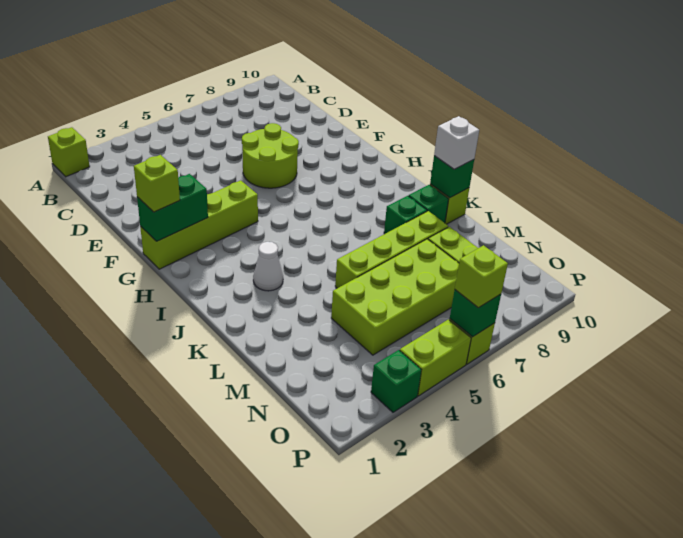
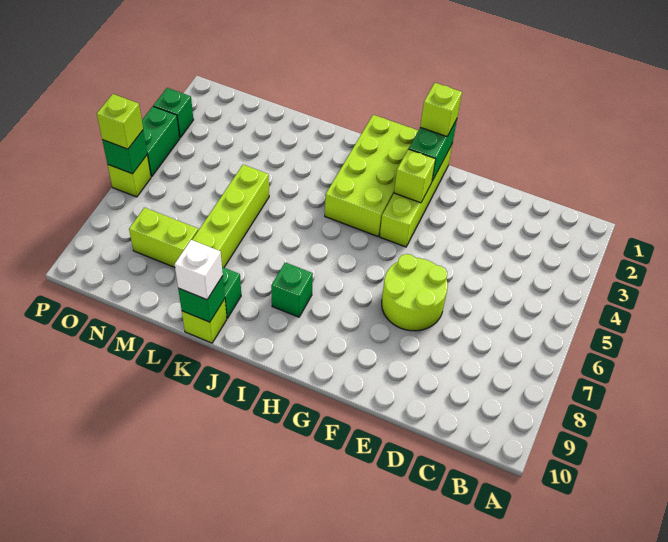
lime brick A1 level 1 -> lime brick G3 level 2
white cone J3 level 1 -> none
green brick K8 level 1 -> green brick I8 level 1
lime brick M4:N7 level 1 -> lime brick H1:I4 level 1
lime brick P4:P5 level 1 -> green brick P4:P5 level 1

